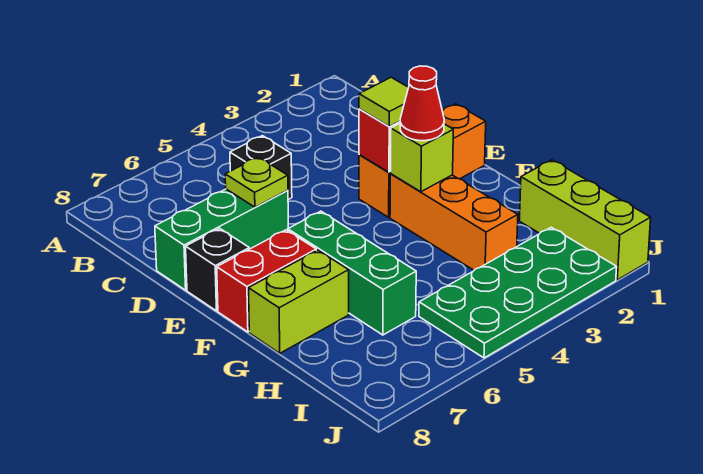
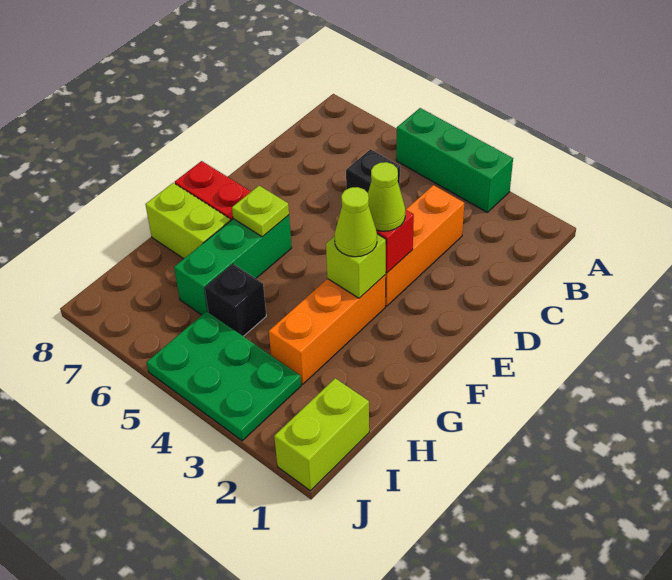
green brick D6:D8 level 1 -> green brick A3:A5 level 1
lime plate D6 level 2 -> lime plate F6 level 2
orange brick E1:E3 level 1 -> orange brick C3:E3 level 1
lime tile E3 level 3 -> lime cone E3 level 3
black brick E8 level 1 -> black brick H5 level 1
red cone F3 level 3 -> lime cone F3 level 3
lime brick H1:J1 level 1 -> lime brick I1:J1 level 1
green plate I2:J5 level 1 -> green plate I3:J5 level 1

